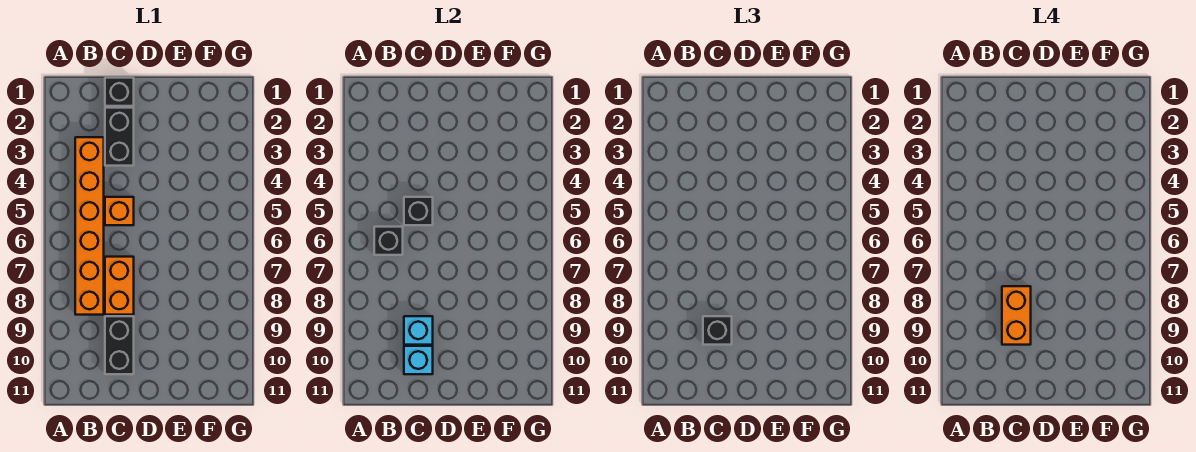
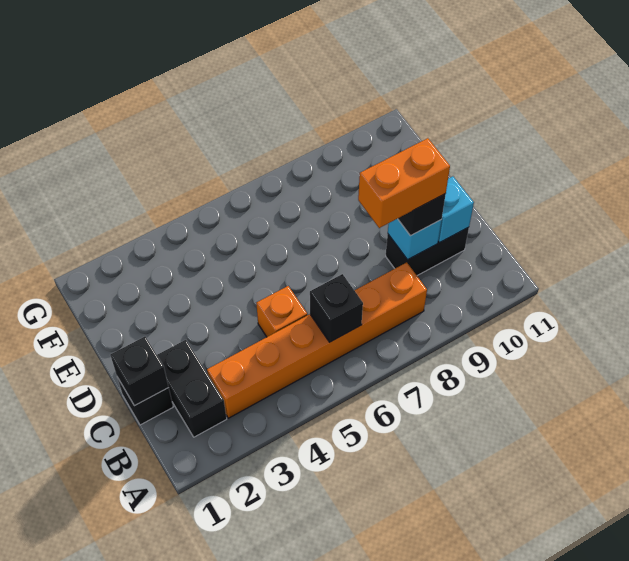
black brick C2:C3 level 1 -> black brick B2:C2 level 1
black brick C5 level 2 -> black brick C1 level 2
orange brick C7:C8 level 1 -> none

